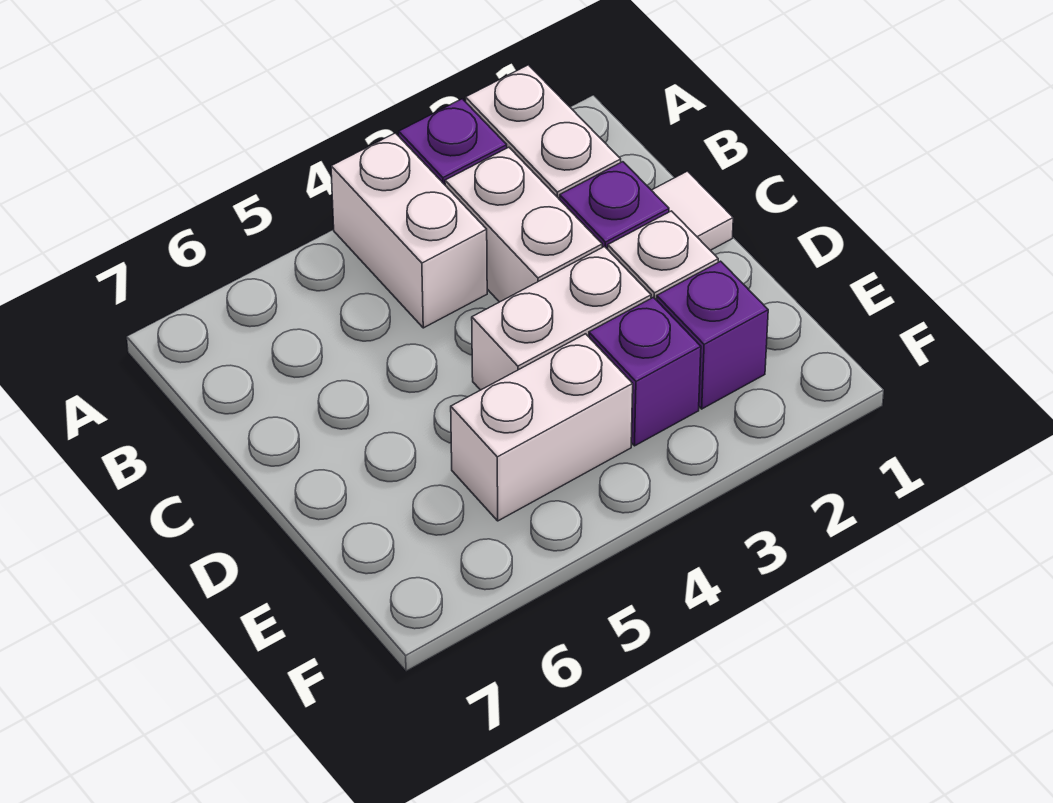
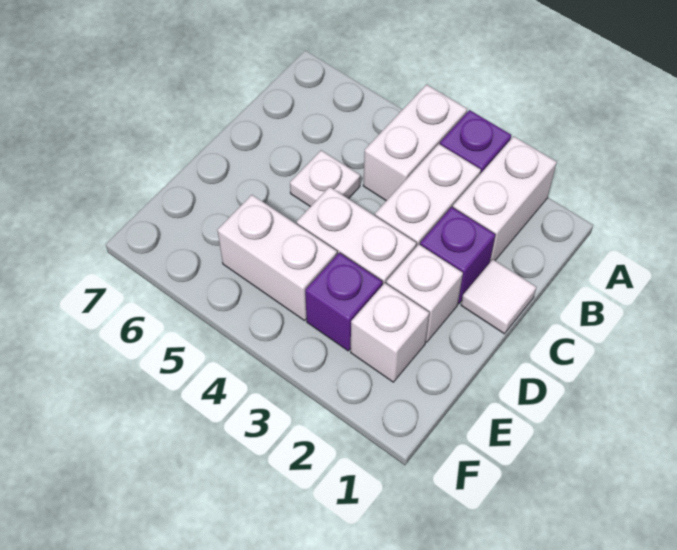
none -> white plate C5 level 1
purple brick E2 level 1 -> white brick E2 level 1

